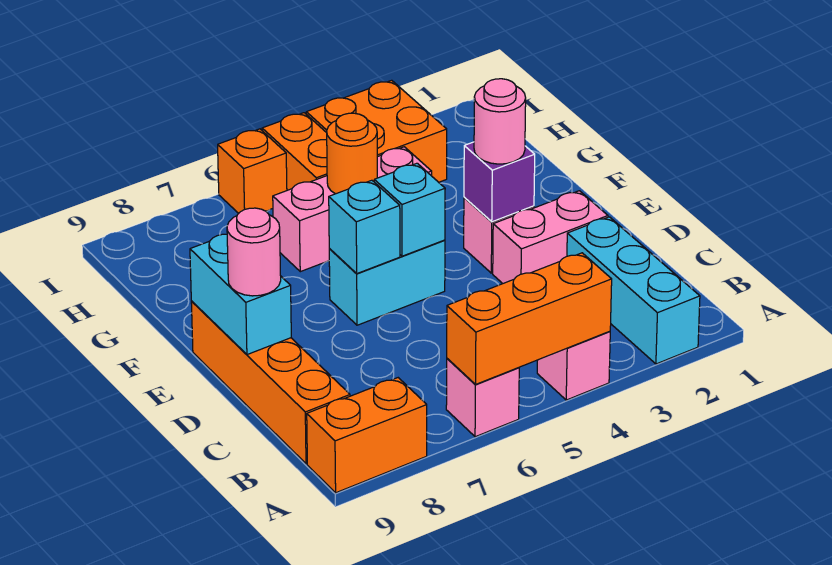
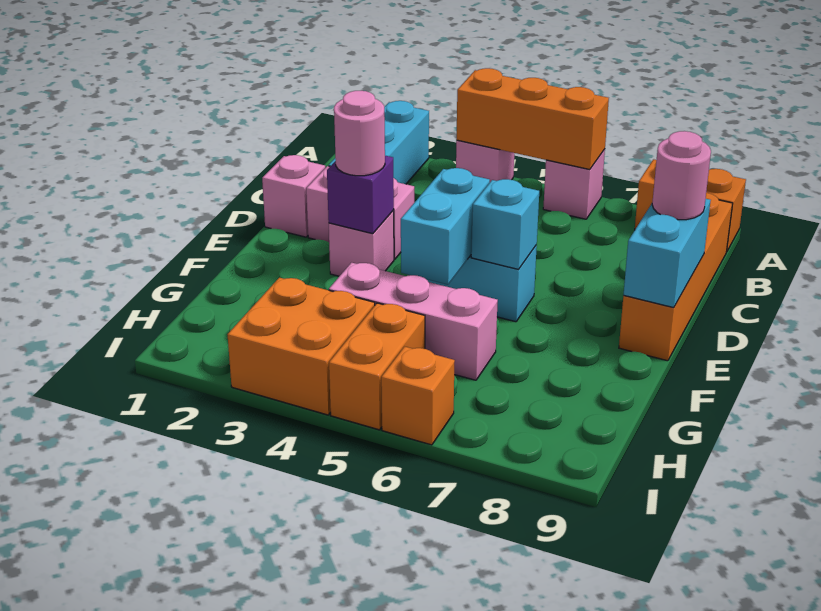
none -> pink brick D1 level 1
cyan brick E5 level 2 -> cyan brick E5:F5 level 2
orange round brick G5 level 2 -> none

